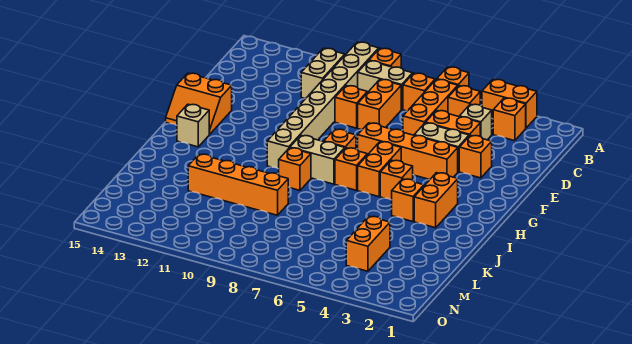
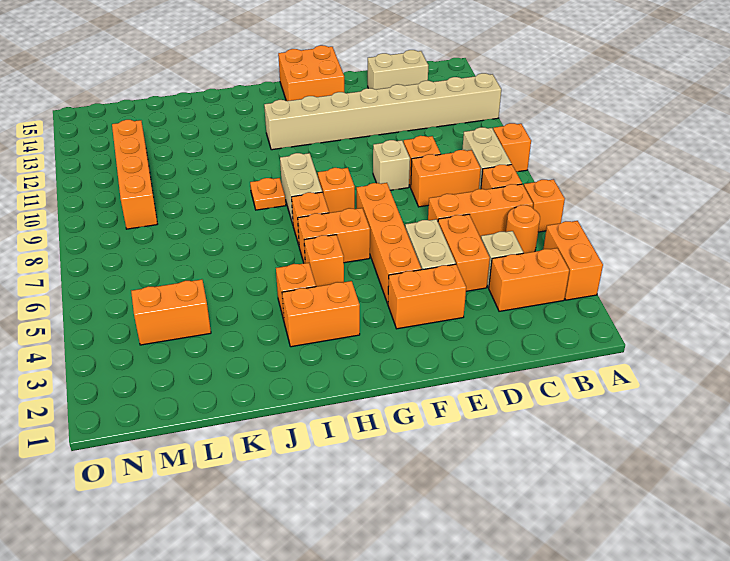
tan brick A10:H10 level 1 -> tan brick A12:H12 level 1
orange brick B3 level 1 -> orange brick B3:C3 level 1
orange brick B5 level 1 -> orange round brick B5 level 1
tan brick B11:C11 level 1 -> tan brick C14:D14 level 1
orange brick E3 level 1 -> orange brick E3:F3 level 1
orange slope F14:G15 level 1 top F -> orange brick F14:G15 level 1
tan brick H14 level 1 -> tan brick E9 level 1
orange brick I9 level 1 -> orange plate I9 level 1
orange brick K9:K12 level 1 -> orange brick M9:M12 level 1

